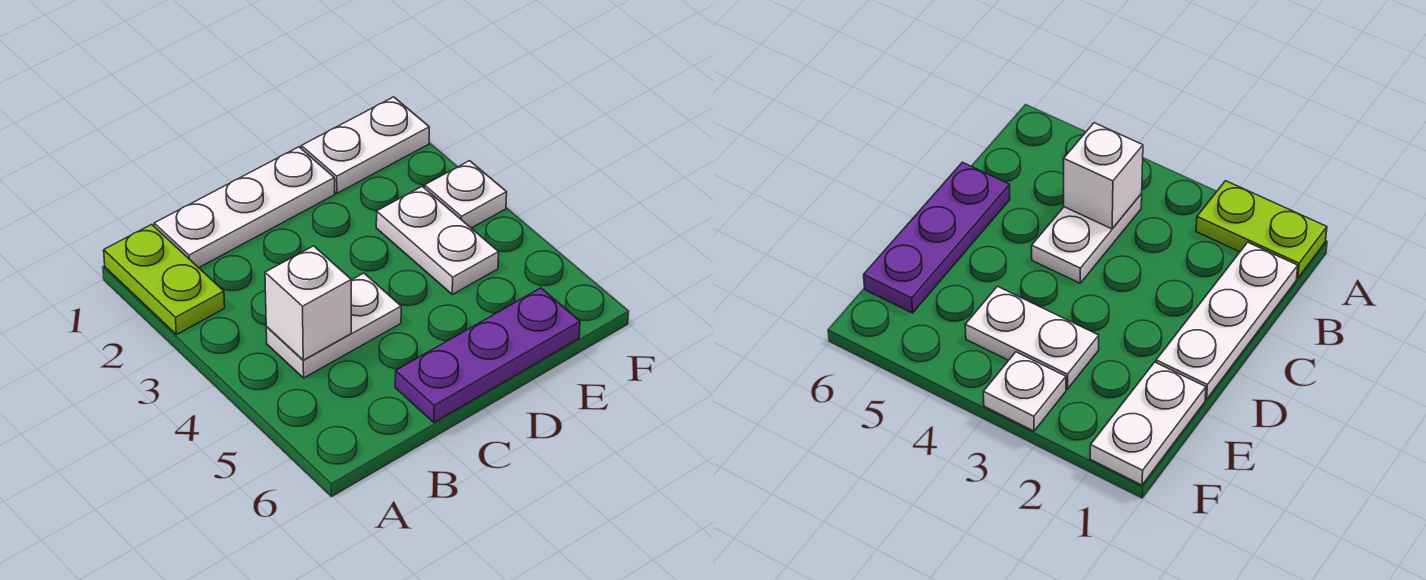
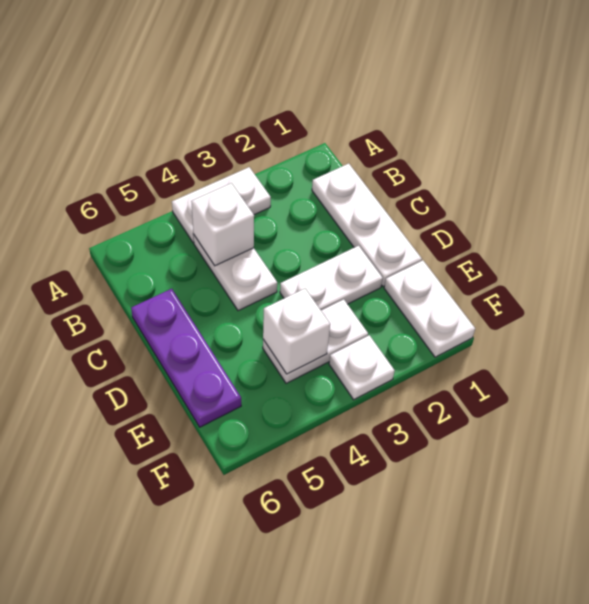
lime plate A1:A2 level 1 -> none
none -> white plate A3:A4 level 1
none -> white plate D2:D3 level 1
none -> white brick E4 level 2

